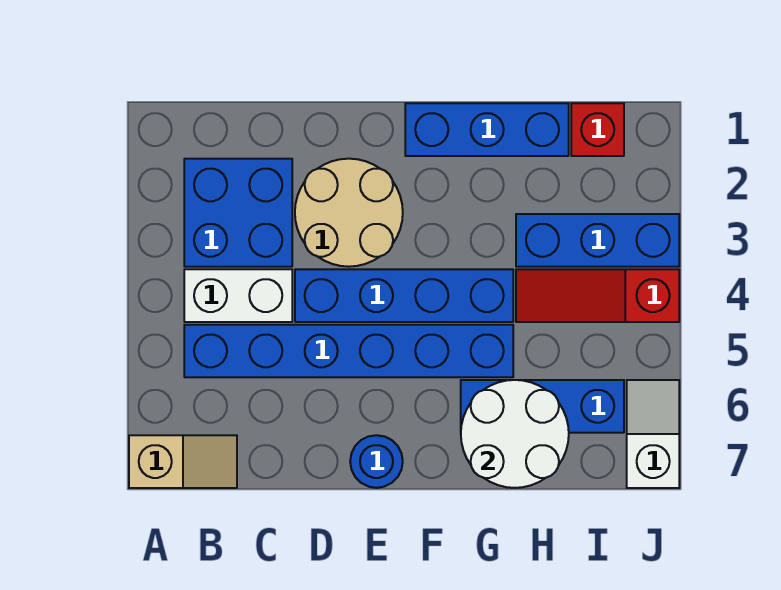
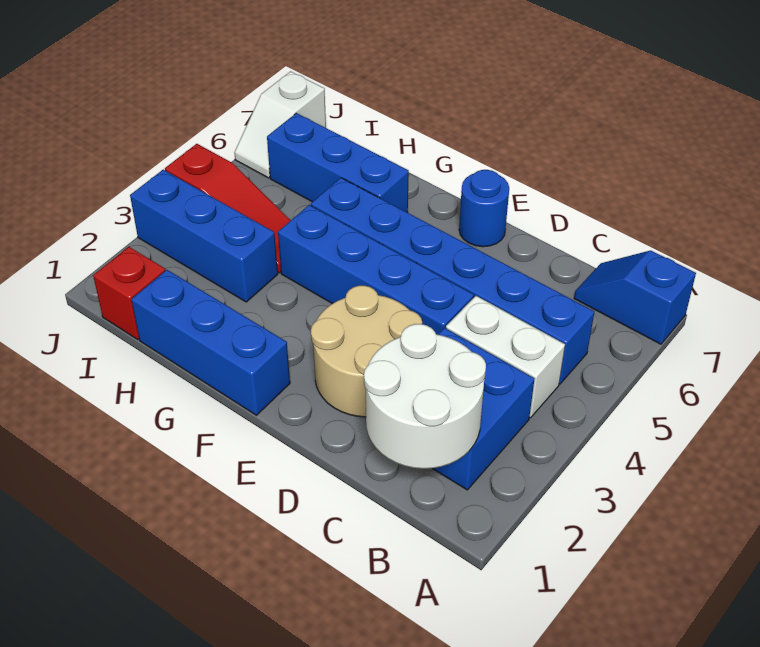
tan slope A7:B7 level 1 top A -> blue slope A7:B7 level 1 top A
white round brick G6:H7 level 2 -> white round brick B1:C2 level 2

